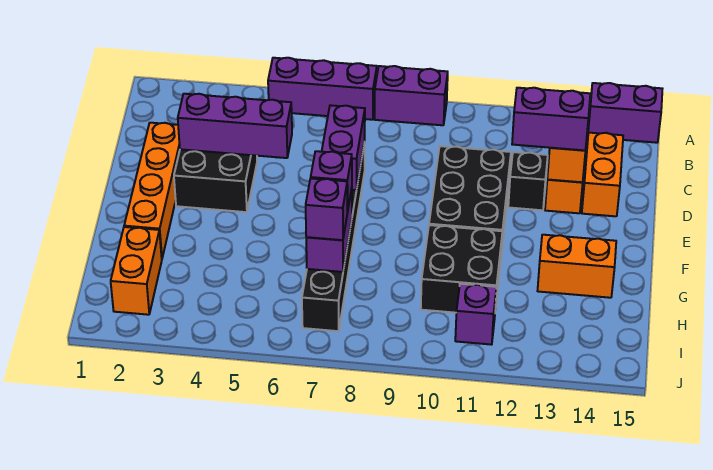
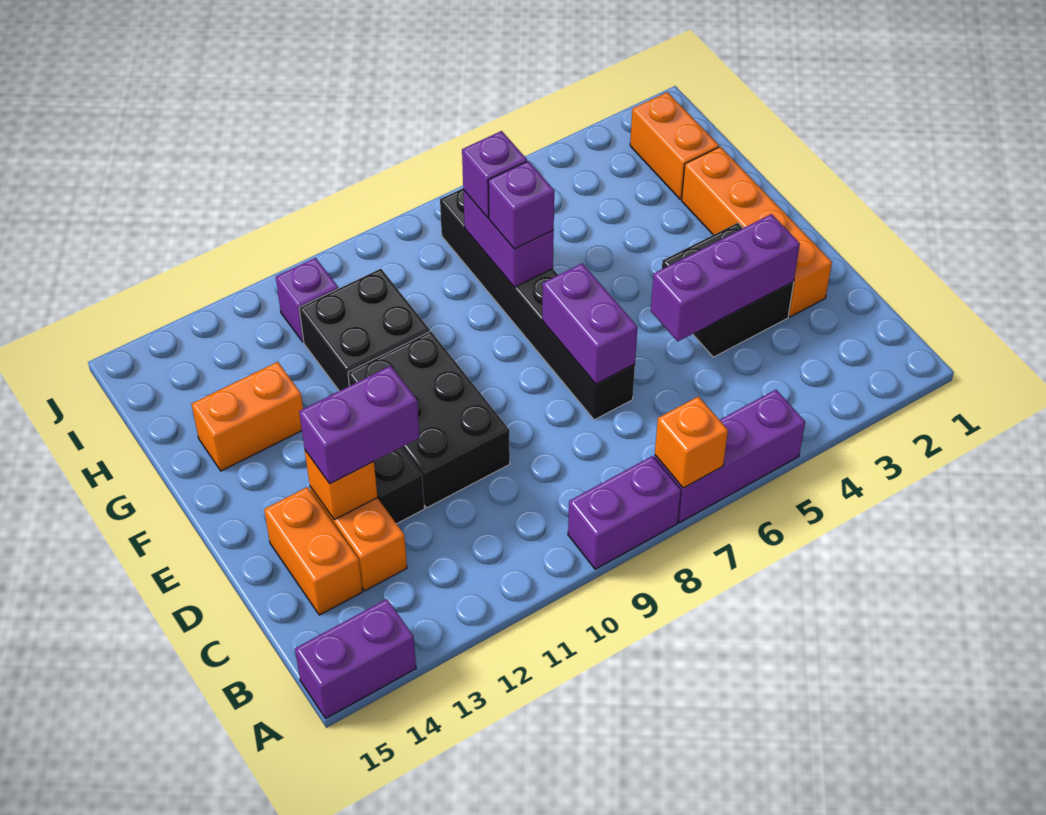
none -> orange brick A7 level 2

